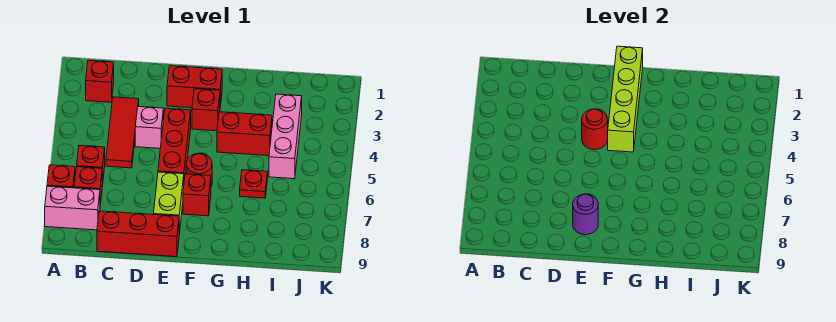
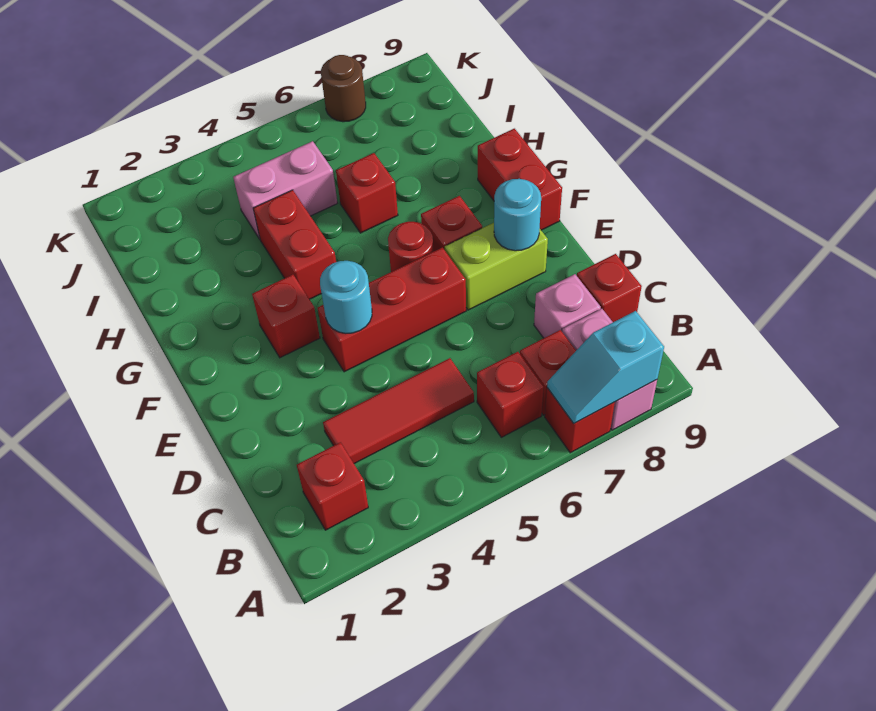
none -> cyan slope A7:A8 level 2 top 8
red brick C9:E9 level 1 -> red brick C9 level 1
pink brick D4 level 1 -> pink brick C8 level 1
red brick E2:F2 level 1 -> red brick F9:G9 level 1
red round brick E4 level 2 -> cyan round brick E4 level 2
purple round brick E8 level 2 -> cyan round brick E8 level 2
lime brick F1:F4 level 2 -> none
red plate H6 level 1 -> red brick H6 level 1
pink brick I3:I5 level 1 -> pink brick I4:I5 level 1
none -> brown round brick K7 level 1

